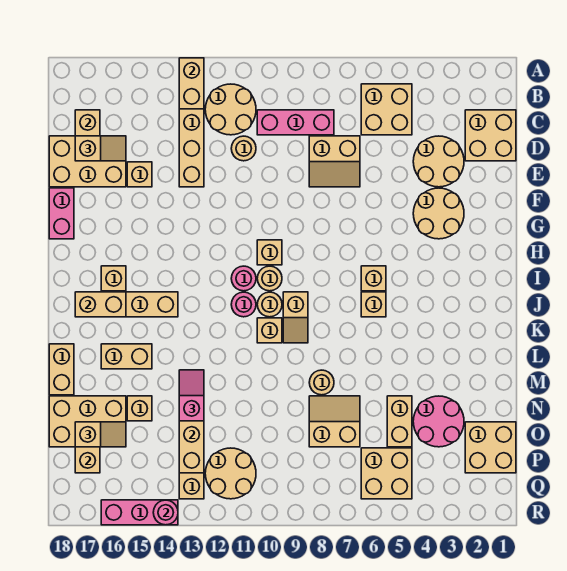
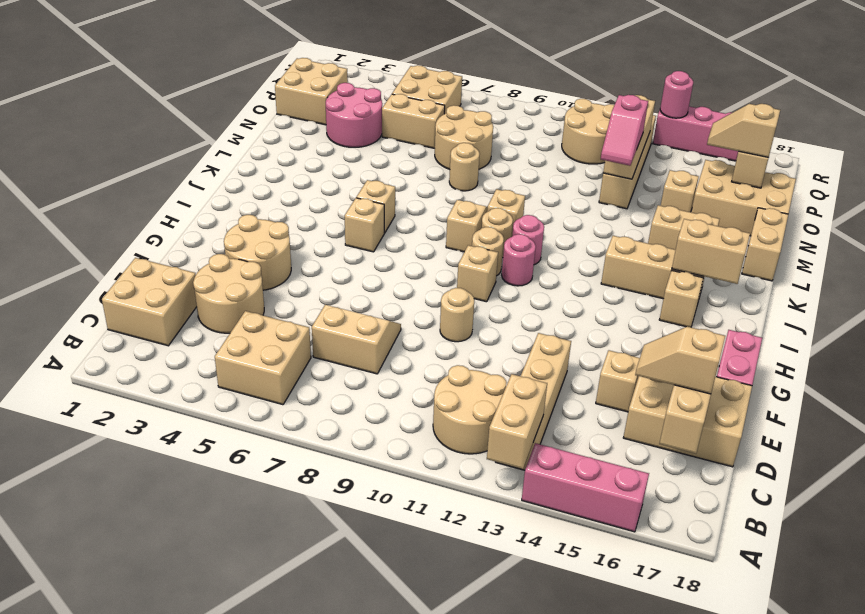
pink brick C8:C10 level 1 -> pink brick A14:A16 level 1
tan round brick D11 level 1 -> tan round brick F10 level 1
tan brick N5:O5 level 1 -> tan brick O5:O6 level 1
tan slope N7:O8 level 1 top O -> tan round brick N7:O8 level 1

